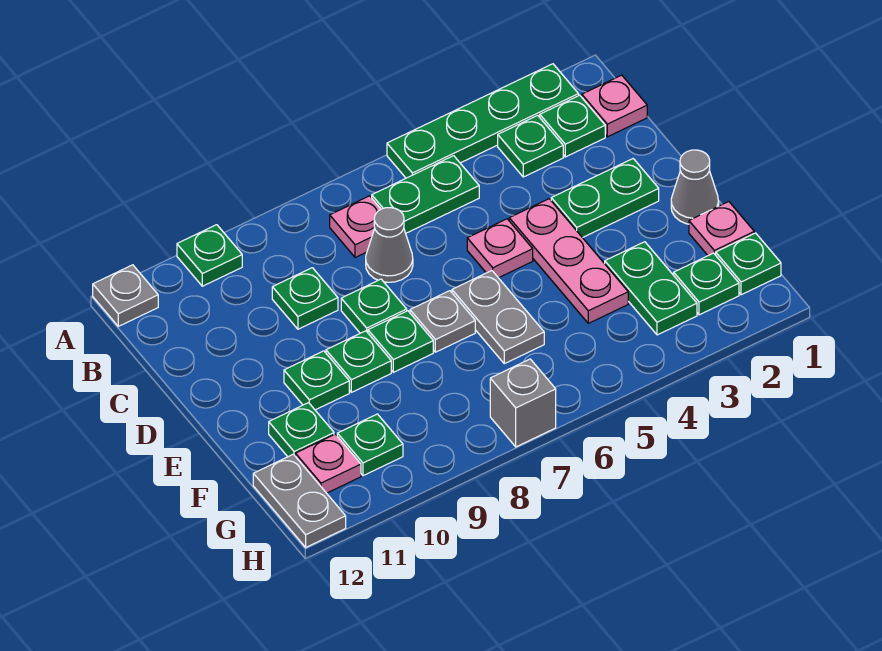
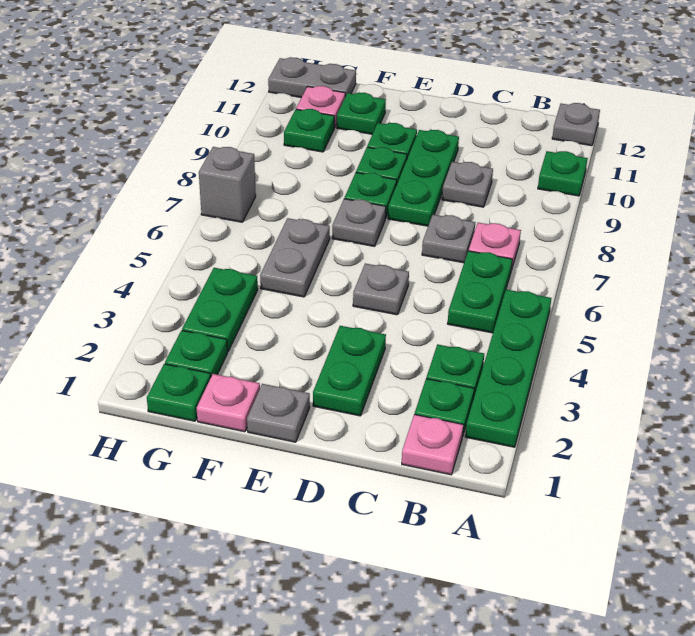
grey cone C7 level 1 -> grey plate C7 level 1
green plate C9 level 1 -> grey plate C9 level 1
pink plate D4:F4 level 1 -> none
pink plate D5 level 1 -> grey plate D5 level 1
green plate D8 level 1 -> green plate D8:D10 level 1
grey cone E1 level 1 -> grey plate E1 level 1
grey plate E6:F6 level 1 -> grey plate F5:F6 level 1
green plate F3:G3 level 1 -> green plate G3:G4 level 1

